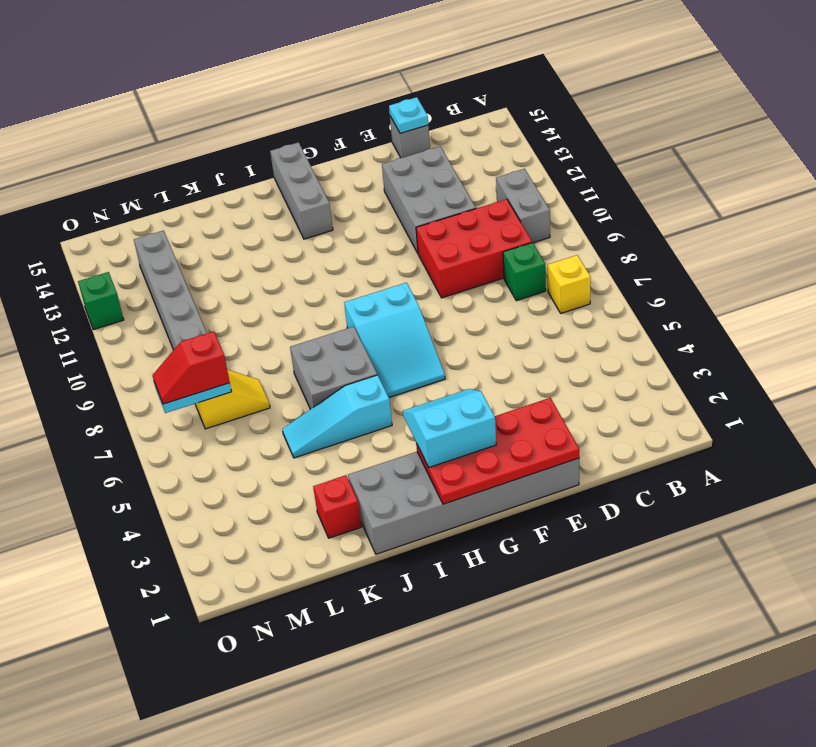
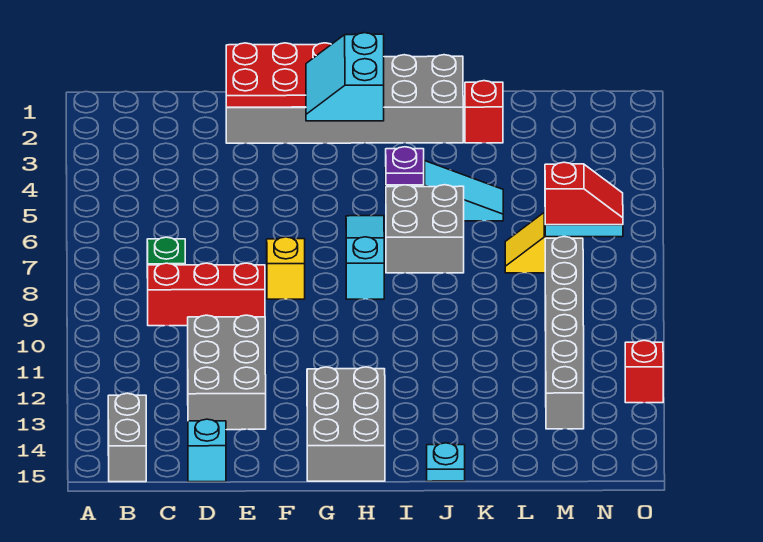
yellow brick B7 level 1 -> yellow brick F8 level 1
grey brick B10:B11 level 1 -> grey brick B14:B15 level 1
red brick C9:E10 level 1 -> red brick C9:E9 level 1
grey brick D15 level 1 -> cyan brick D15 level 1
cyan plate D15 level 2 -> cyan plate J15 level 1
cyan slope G2:H3 level 3 top 2 -> cyan slope G2:H3 level 3 top H
cyan slope G6:H8 level 1 top 8 -> cyan slope H6:H8 level 1 top 8
grey brick H13:H15 level 1 -> grey brick G13:H15 level 1
none -> purple plate I5 level 2
green brick O12 level 1 -> red brick O12 level 1

